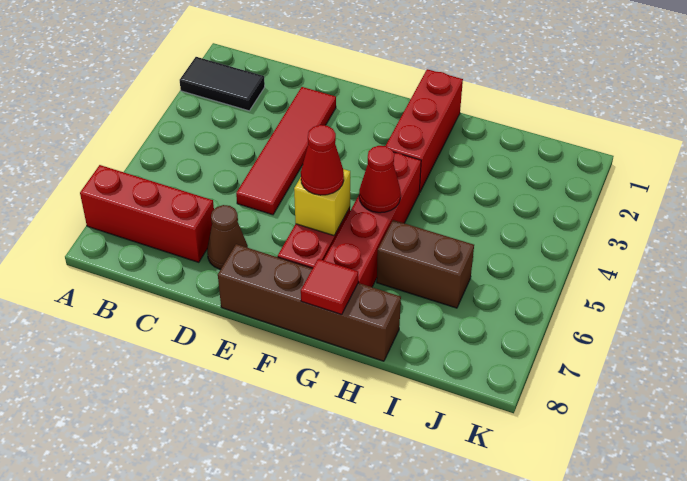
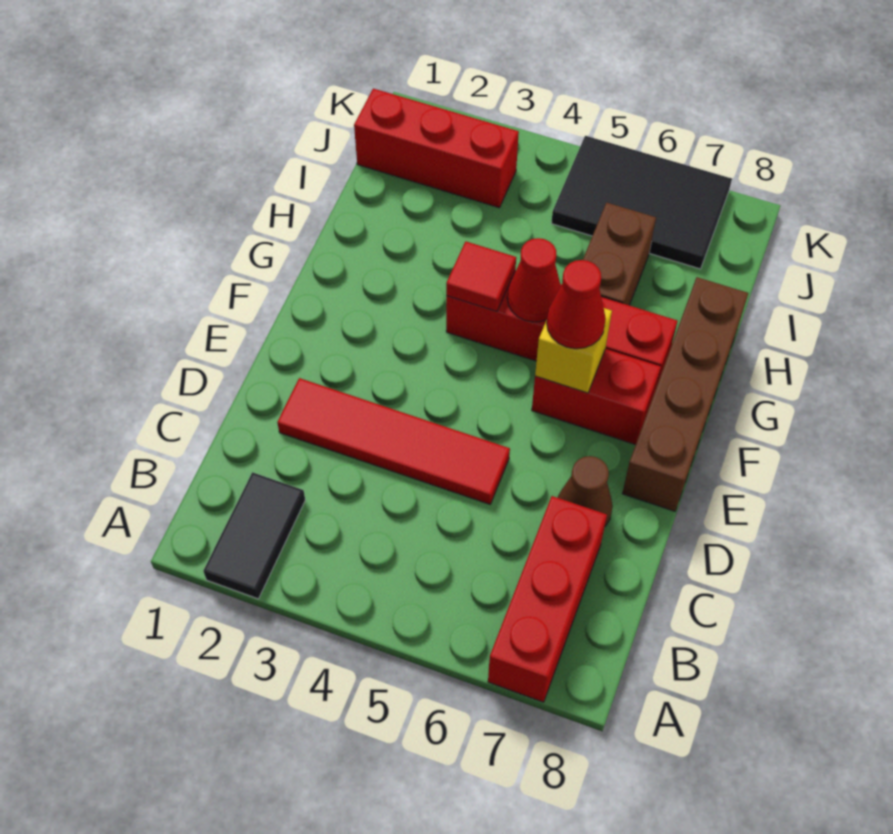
red brick G1:G3 level 1 -> red brick J1:J3 level 1
red tile G8 level 2 -> red tile G4 level 2
none -> black tile J5:K7 level 1

